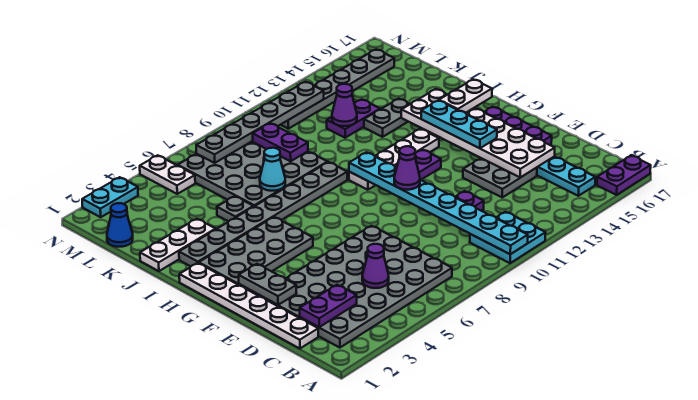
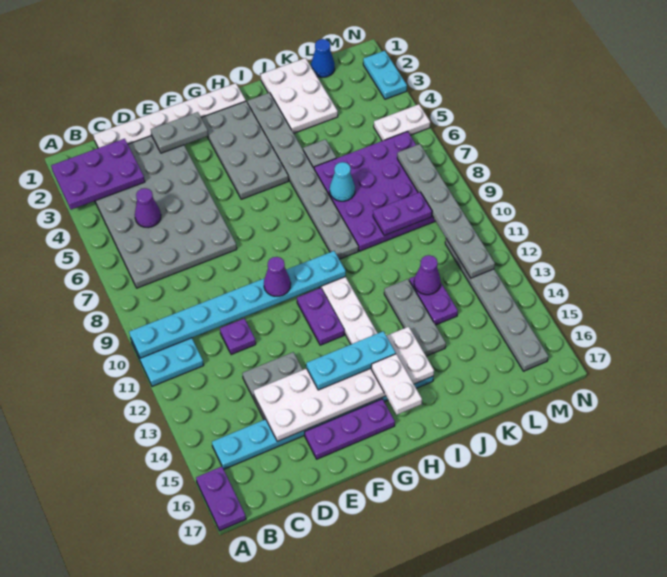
purple plate C2:C3 level 2 -> purple plate A2:C3 level 2
white plate J1:J3 level 1 -> white plate J1:K3 level 1
grey plate J6:M9 level 1 -> purple plate J6:M9 level 1
grey plate J13:J14 level 1 -> grey plate J12:J14 level 1

